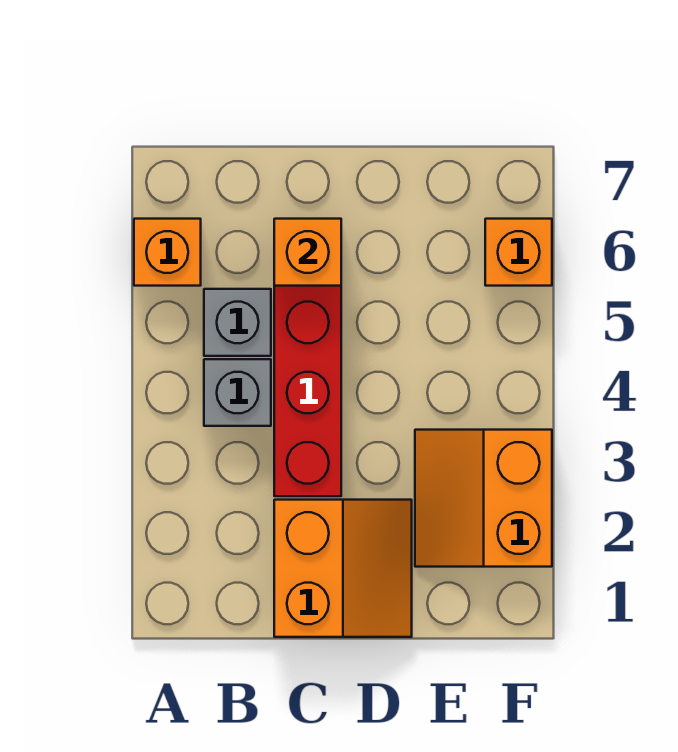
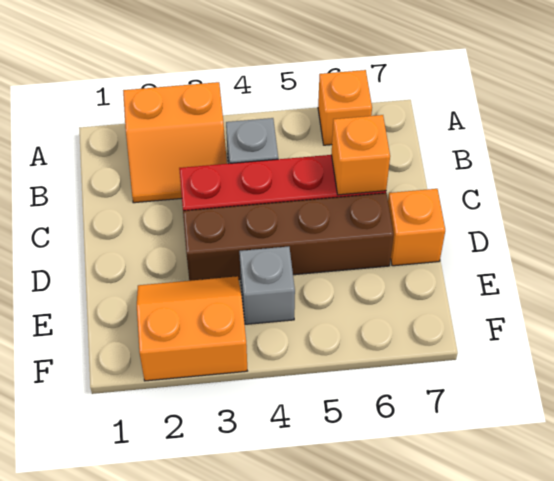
grey brick B5 level 1 -> grey brick E4 level 1
orange slope C1:D2 level 1 top C -> orange slope A2:B3 level 1 top A
none -> brown brick D3:D6 level 1
orange brick F6 level 1 -> orange brick D7 level 1

